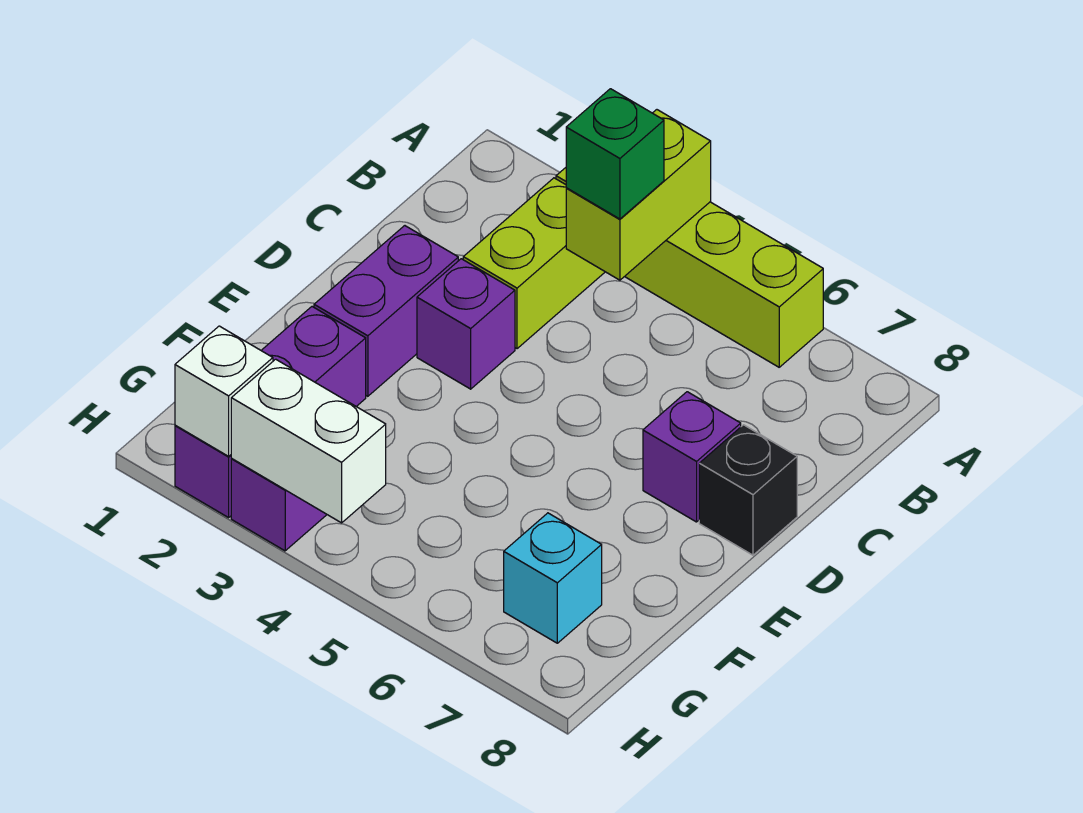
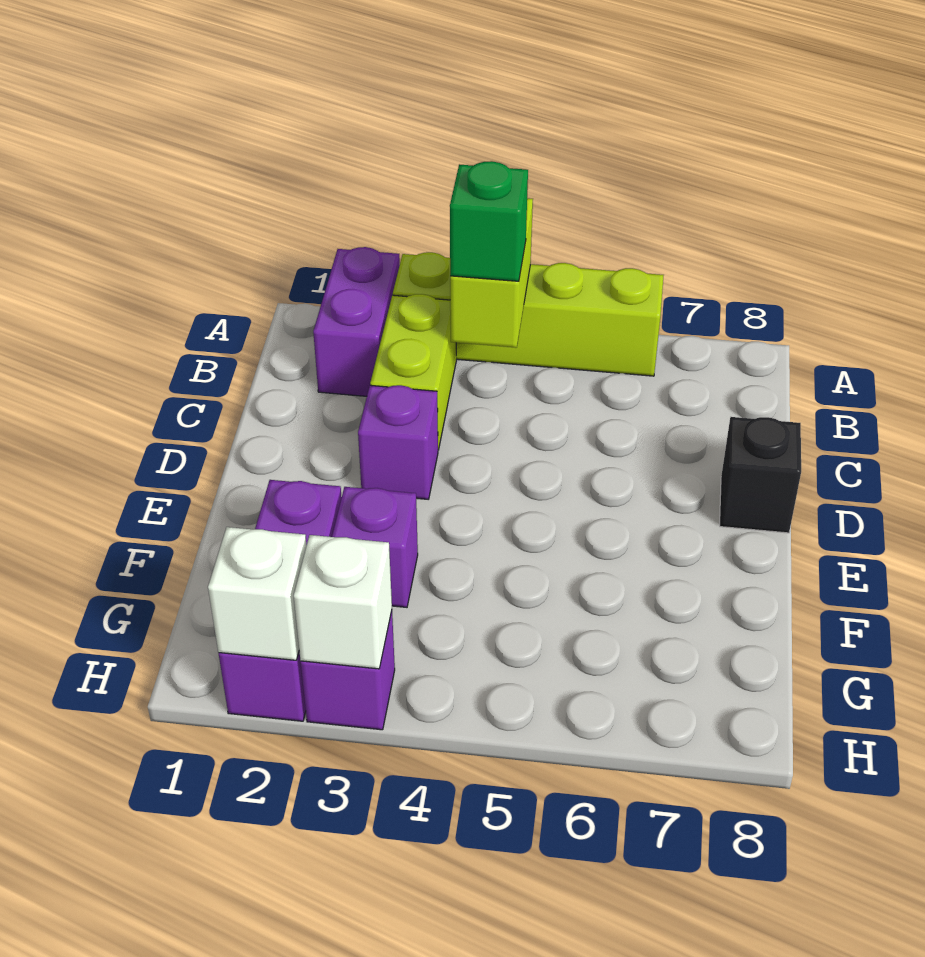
purple brick D2:E2 level 1 -> purple brick A2:B2 level 1
purple brick D7 level 1 -> purple brick F3 level 1
cyan brick G7 level 1 -> none
white brick H3:H4 level 2 -> white brick H3 level 2

